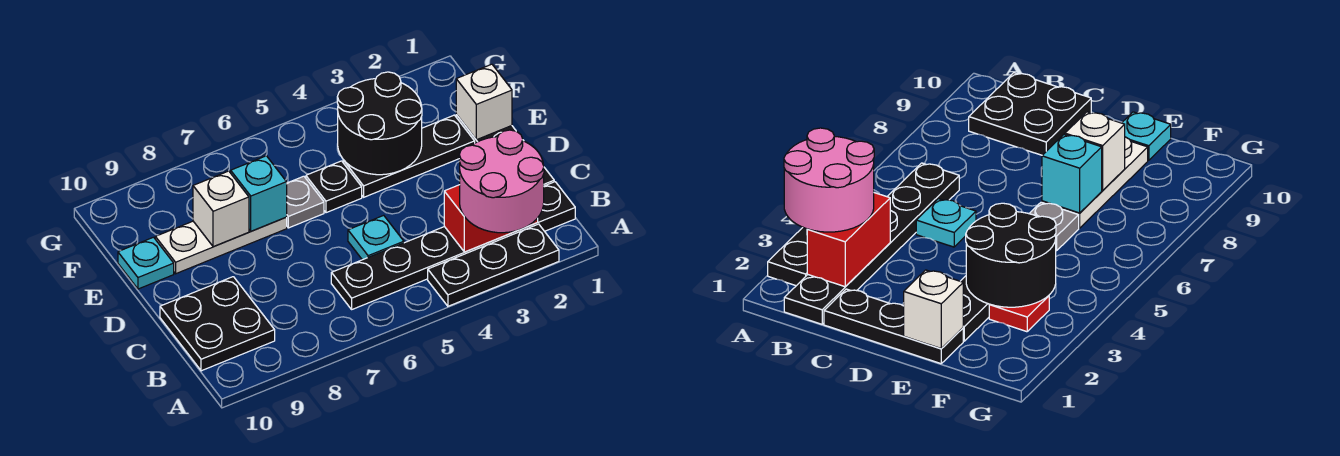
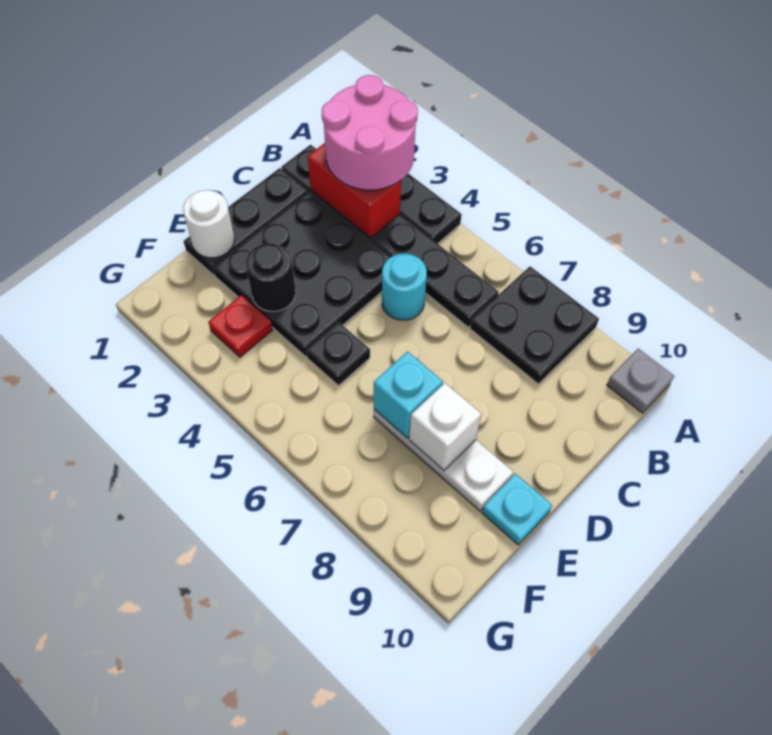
black plate B9:C10 level 1 -> black plate A7:B8 level 1
cyan plate C5 level 1 -> cyan round brick C5 level 1
white brick E1 level 2 -> white round brick E1 level 2
black plate E2:E4 level 1 -> black plate C2:E4 level 1
black round brick E3:F4 level 2 -> black round brick E3 level 2
grey plate E6 level 1 -> grey plate A10 level 1

